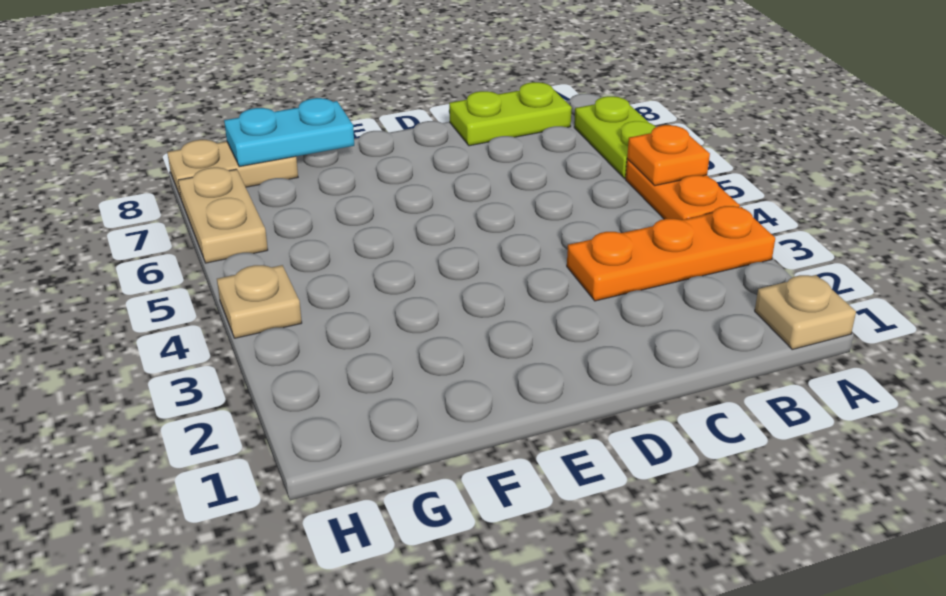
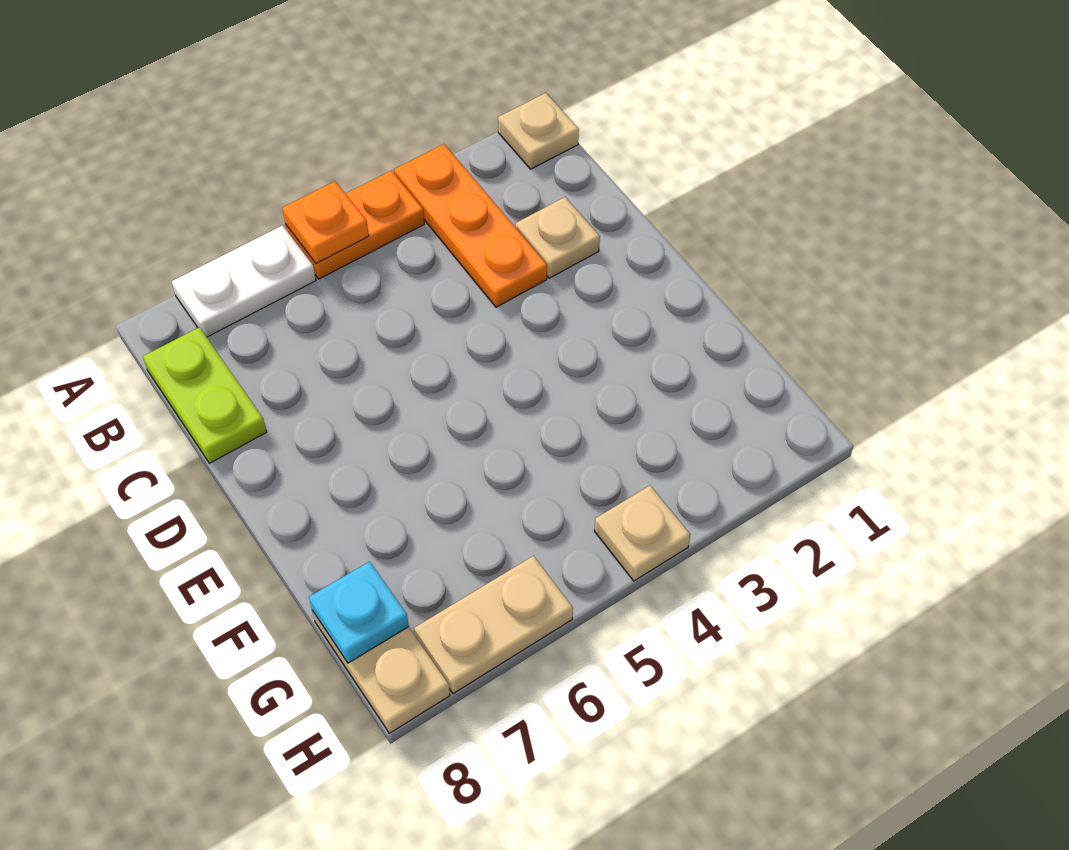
lime plate A6:A7 level 1 -> white plate A6:A7 level 1
none -> tan plate C2 level 1
cyan plate F8:G8 level 2 -> cyan plate G8 level 2

